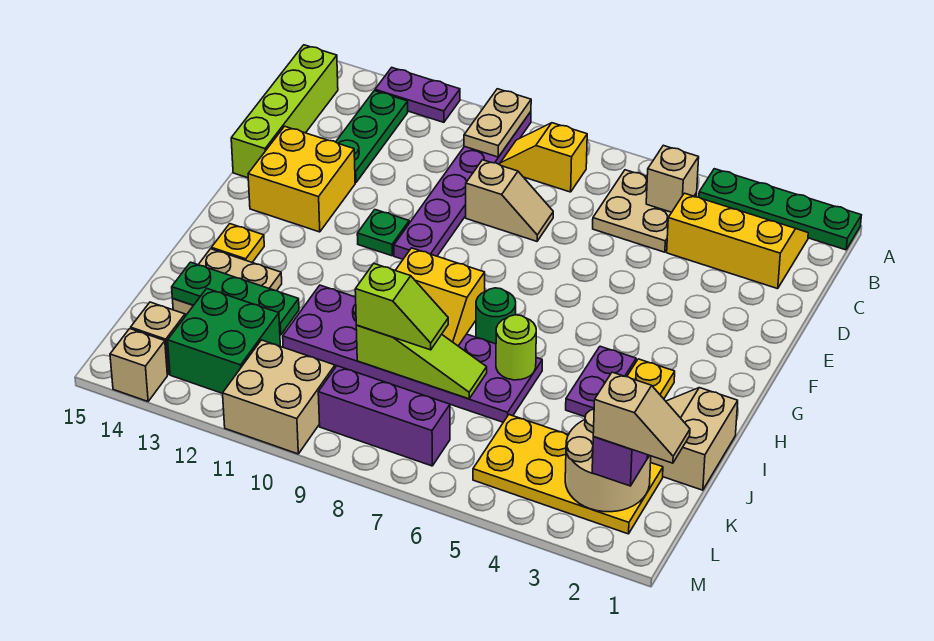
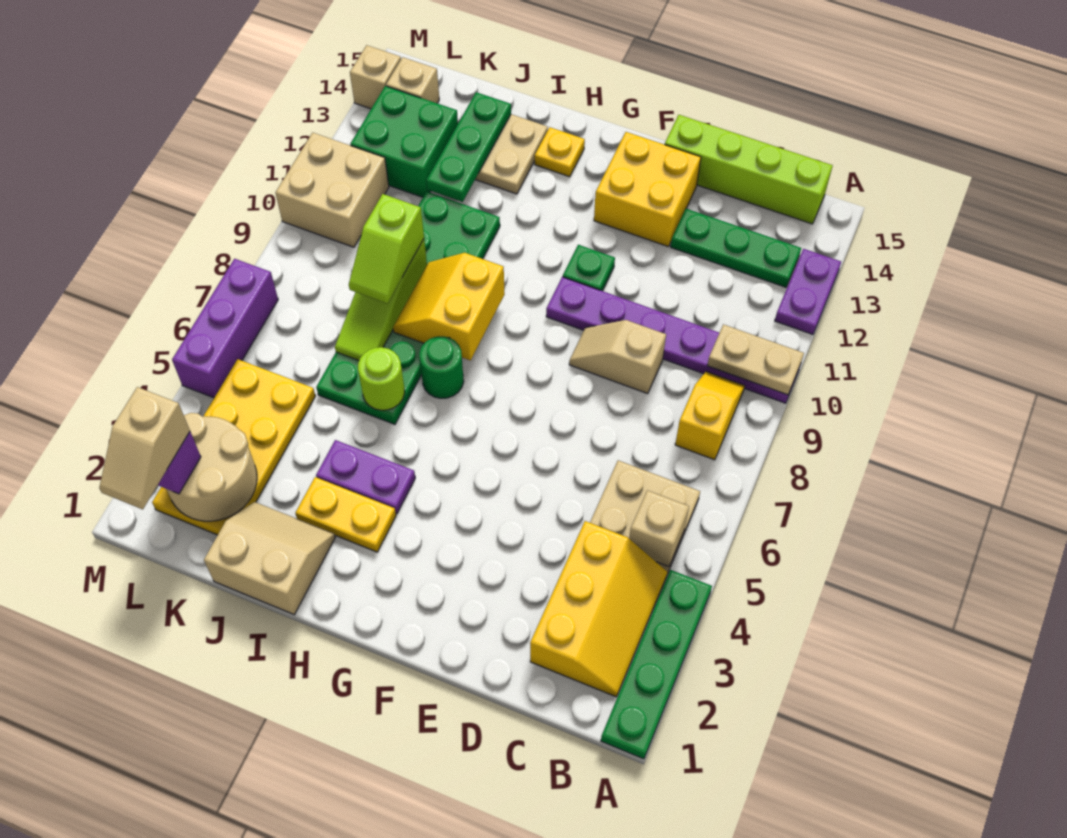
tan slope D8:D9 level 1 top 9 -> tan slope D9:E9 level 1 top D
purple plate I6:J11 level 1 -> green plate I6:J11 level 1
purple brick L7:L9 level 1 -> purple brick M5:M7 level 1

